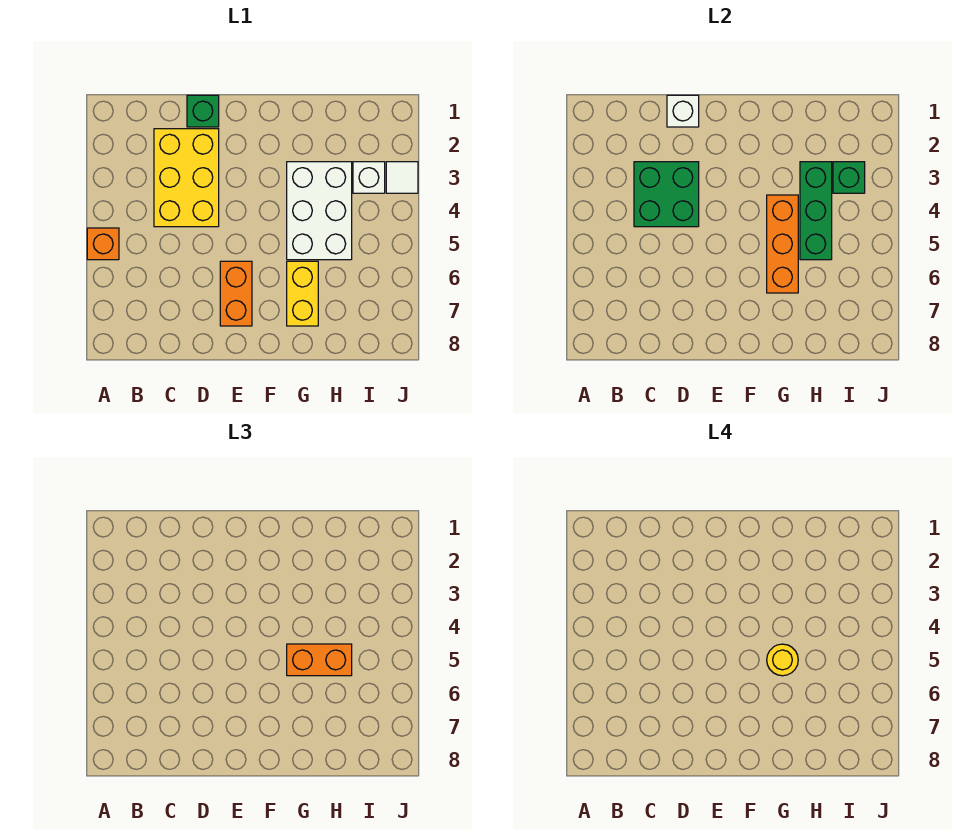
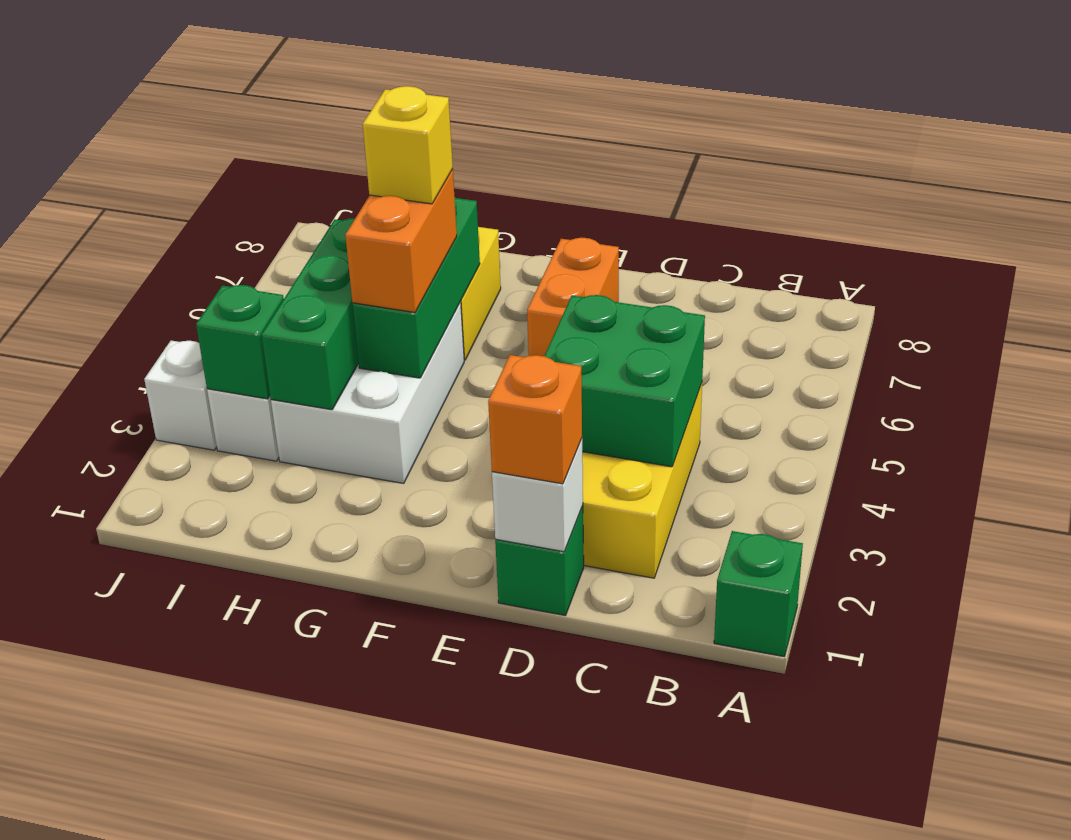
none -> green brick A1 level 1
orange brick A5 level 1 -> orange brick D1 level 3
orange brick G4:G6 level 2 -> green brick G4:G6 level 2
orange brick G5:H5 level 3 -> orange brick G4:G5 level 3
yellow round brick G5 level 4 -> yellow brick G5 level 4
white tile J3 level 1 -> white brick J3 level 1

